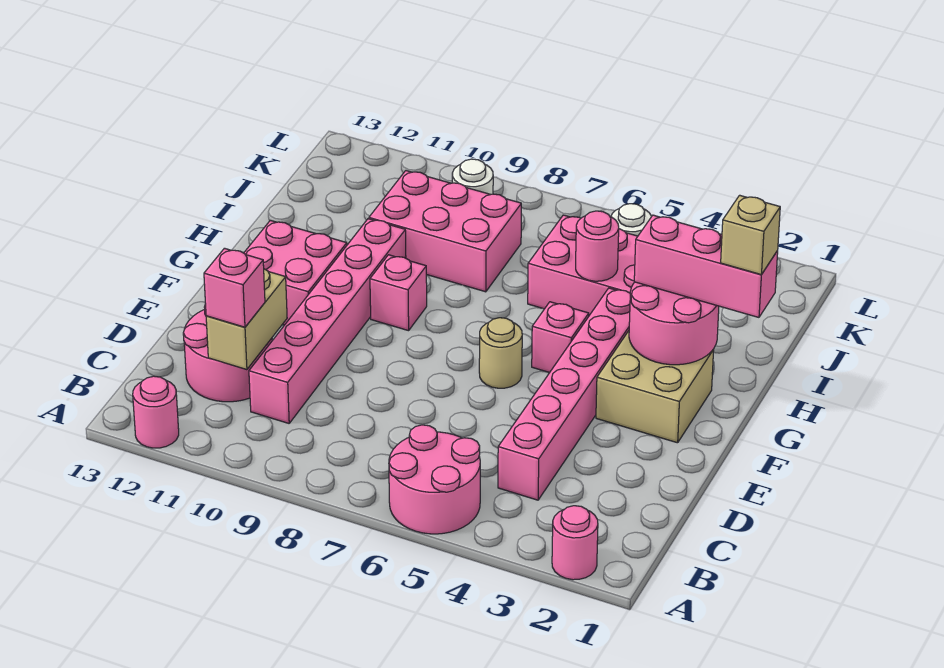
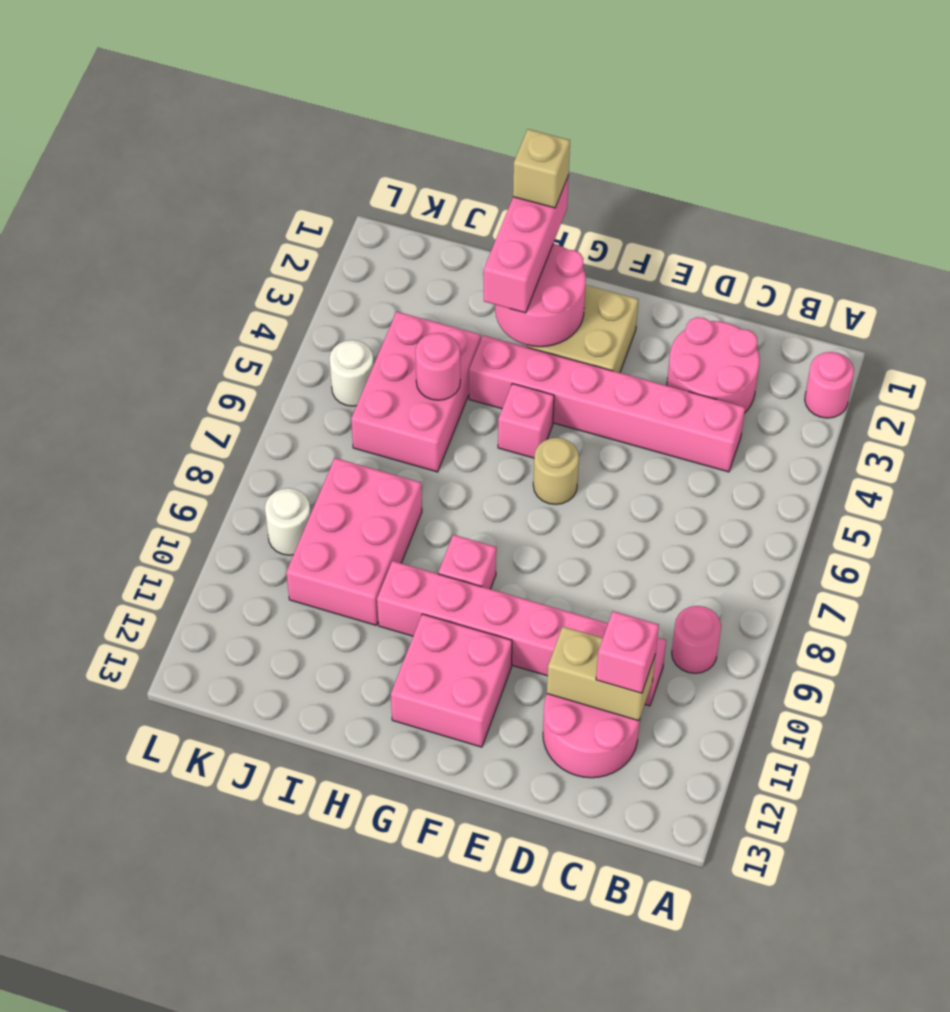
pink round brick A5:B6 level 1 -> pink round brick C2:D3 level 1
pink round brick A12 level 1 -> pink round brick B9 level 1

